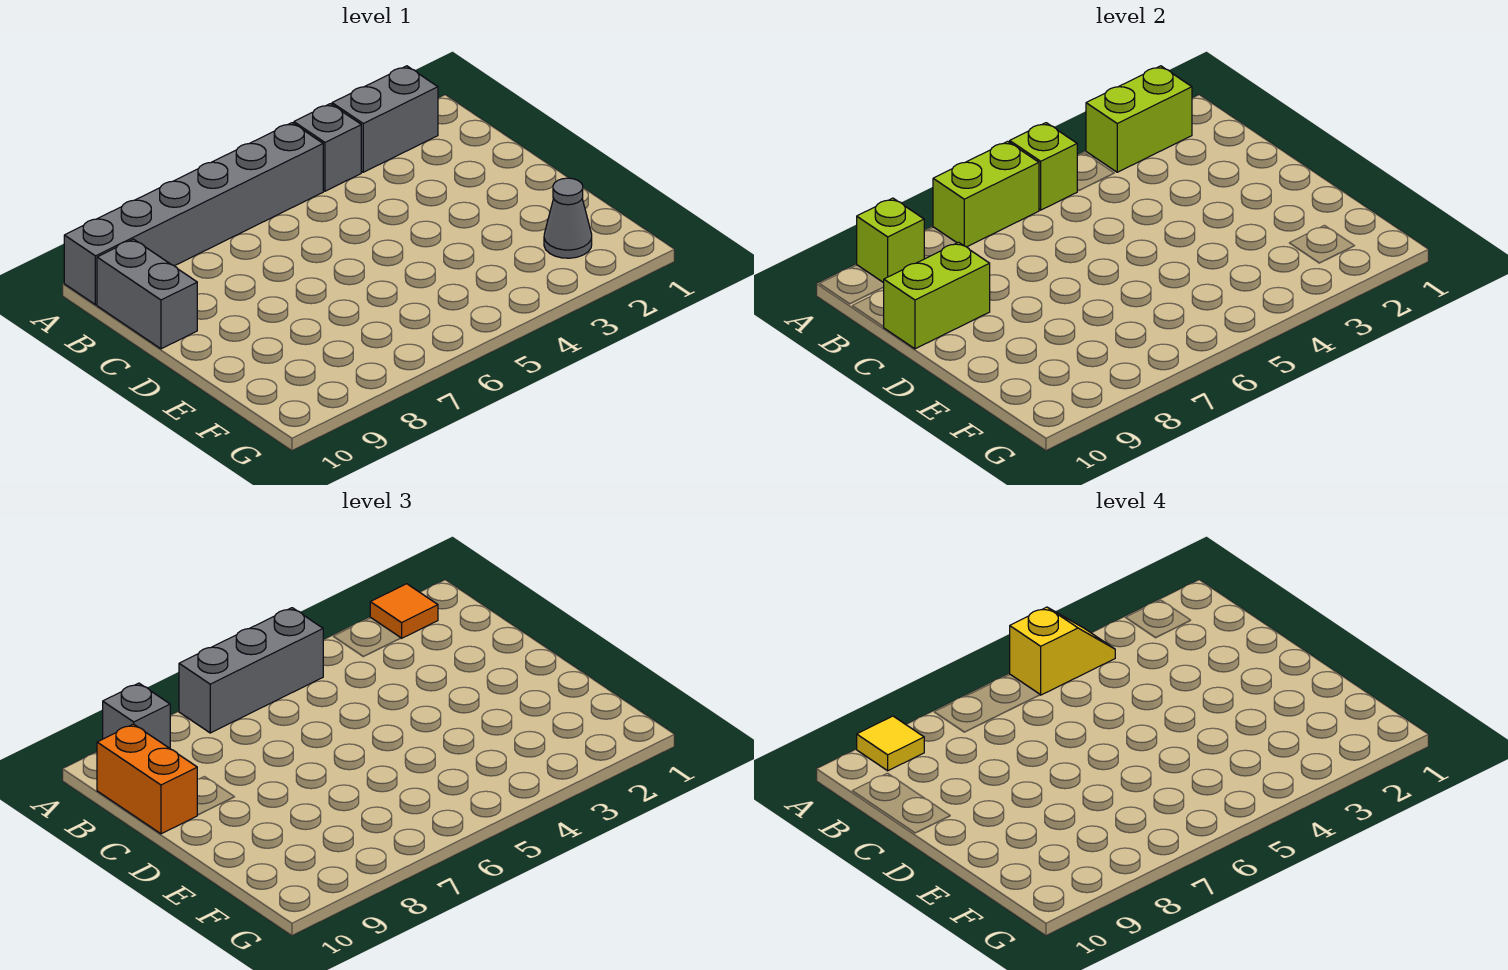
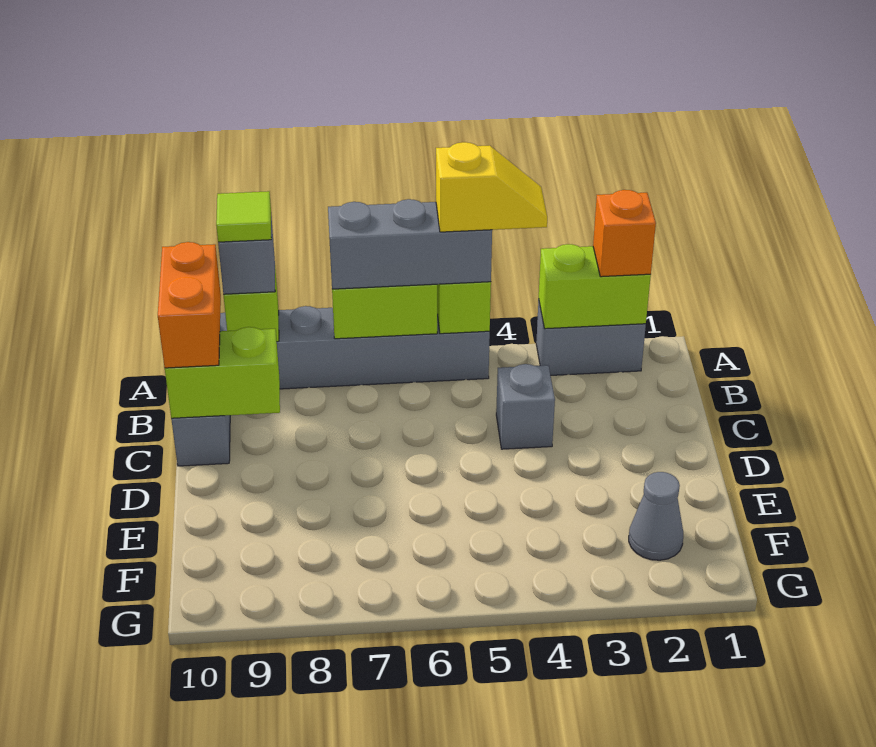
orange tile A2 level 3 -> orange brick A2 level 3
grey brick A4 level 1 -> grey brick C4 level 1
yellow tile A9 level 4 -> lime tile A9 level 4

